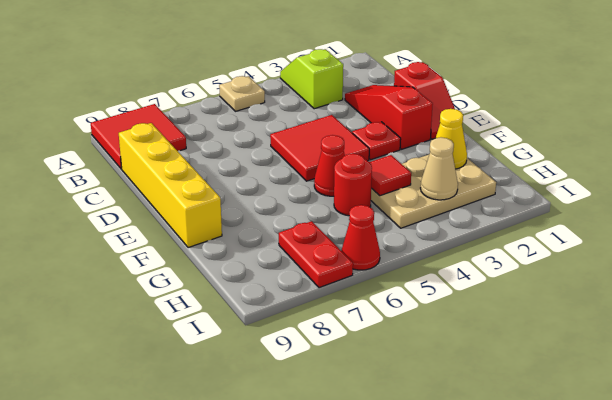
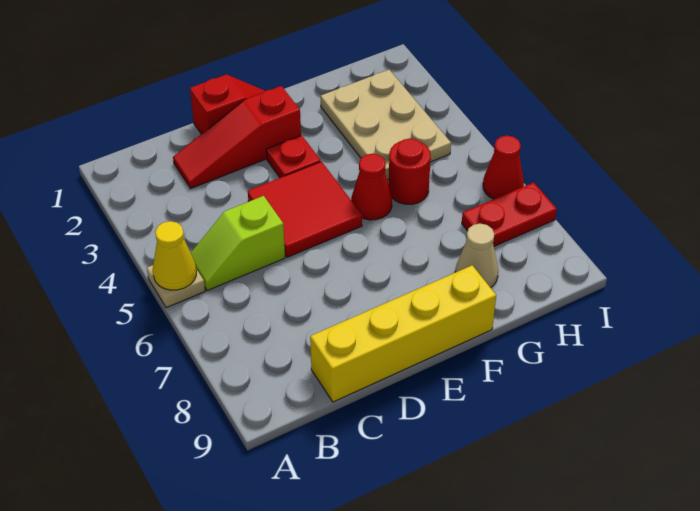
lime slope A3:B3 level 1 top B -> lime slope B5:C5 level 1 top C
red tile A8:B9 level 1 -> none
yellow cone G2 level 2 -> yellow cone A5 level 2
red tile G4 level 2 -> none
tan cone H3 level 2 -> tan cone G8 level 1

